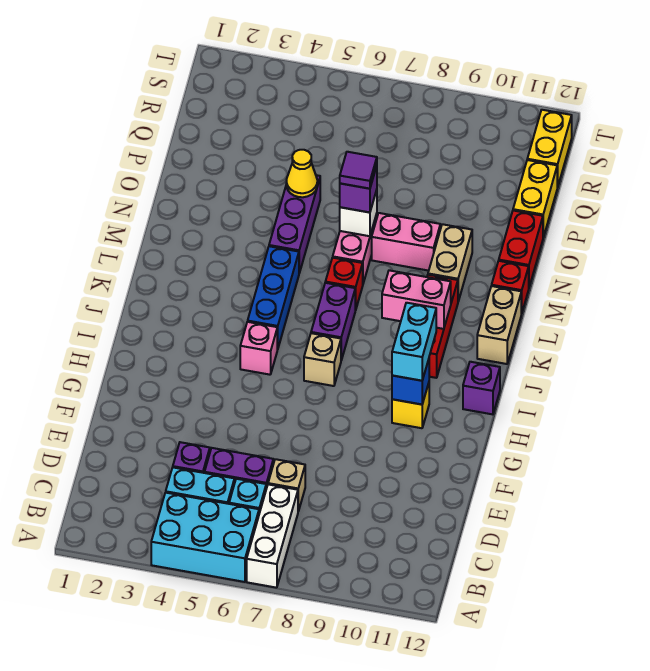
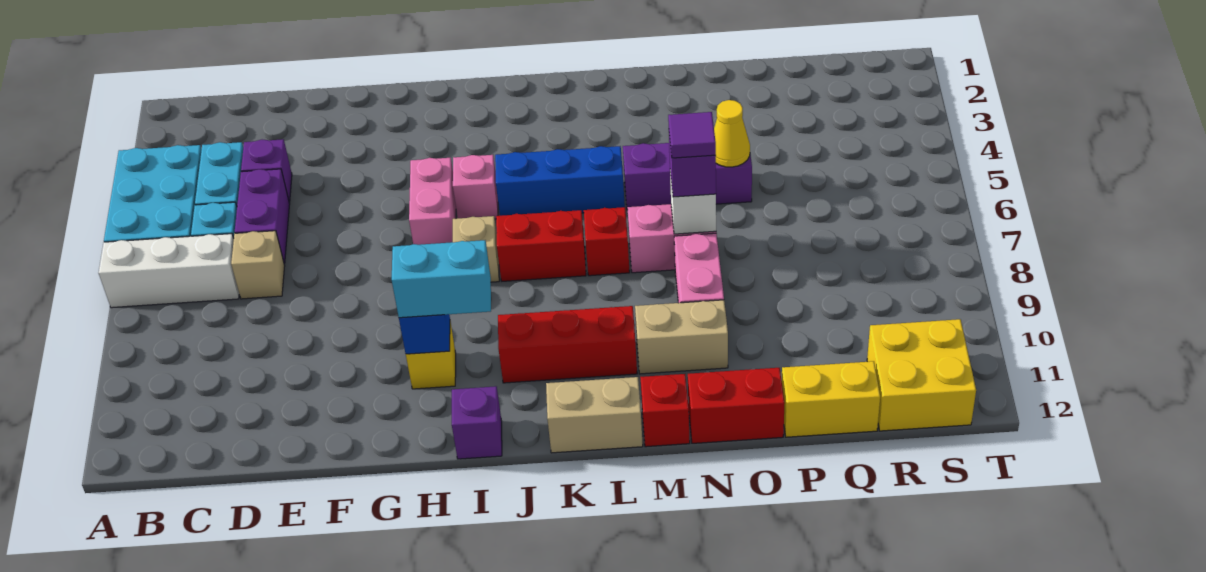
purple brick J7:K7 level 1 -> red brick J7:K7 level 1
pink brick K9:K10 level 2 -> pink brick H5:H6 level 1
yellow brick R12:S12 level 1 -> yellow brick R11:S12 level 1

